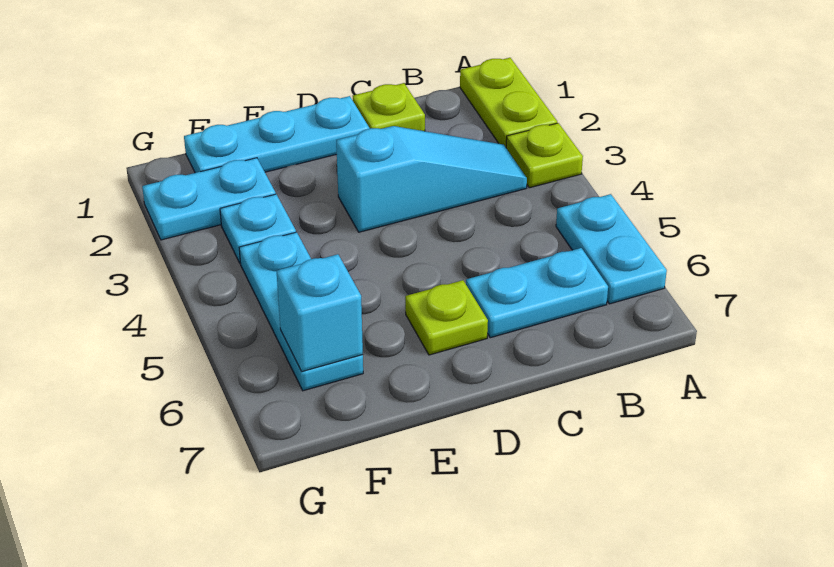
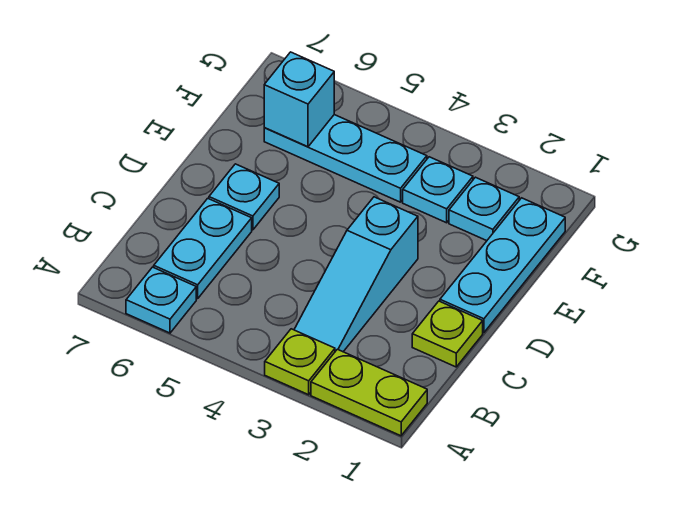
cyan plate A5:A6 level 1 -> cyan plate A6 level 1
lime plate D6 level 1 -> cyan plate D6 level 1
cyan plate F2:G2 level 1 -> cyan plate F2 level 1

